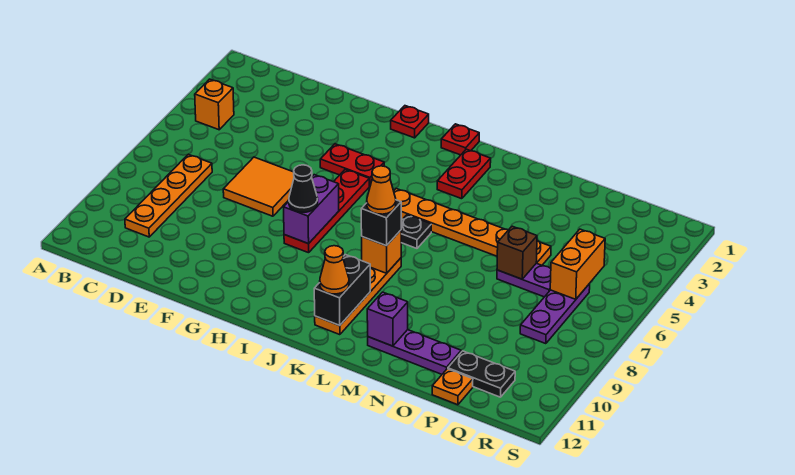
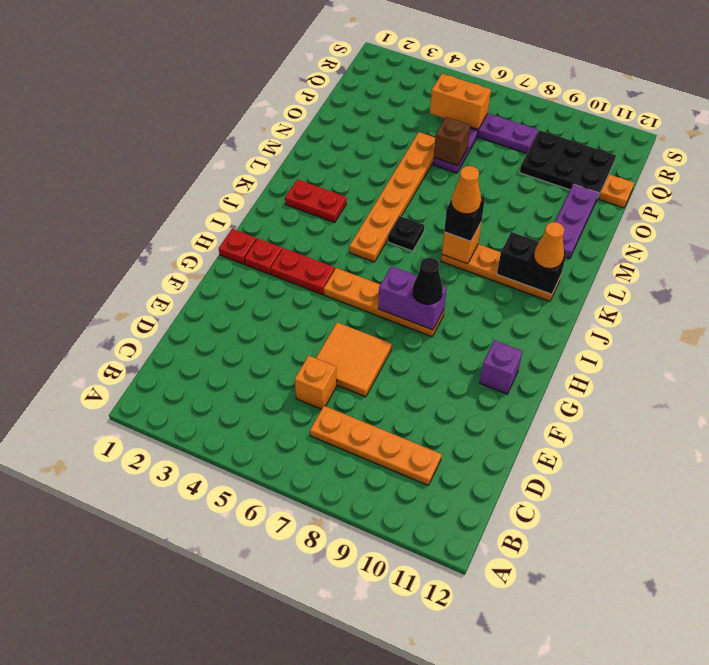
orange brick B4 level 1 -> orange brick D6 level 1
red plate G4:H4 level 1 -> red plate H3:H4 level 1
red plate H5:H8 level 1 -> orange plate H5:H8 level 1
red plate J1 level 1 -> red plate H2 level 1
purple brick M11 level 2 -> purple brick G11 level 1
black plate P11:Q11 level 1 -> black plate P9:Q11 level 1

